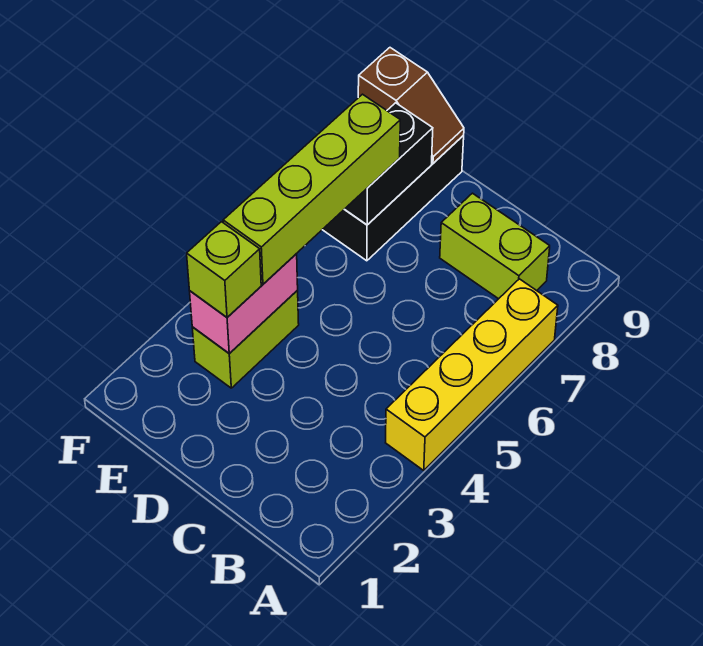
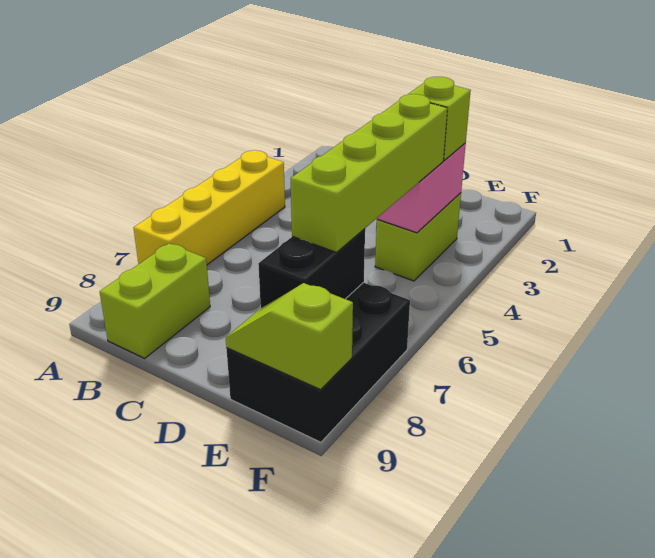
lime brick B8:C8 level 1 -> lime brick B8:B9 level 1
brown slope E9:F9 level 2 top F -> lime slope E9:F9 level 2 top F

